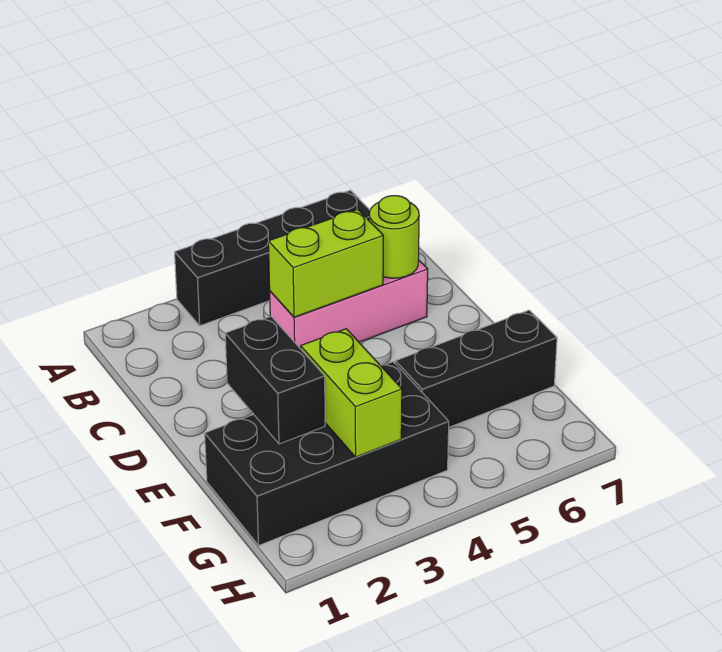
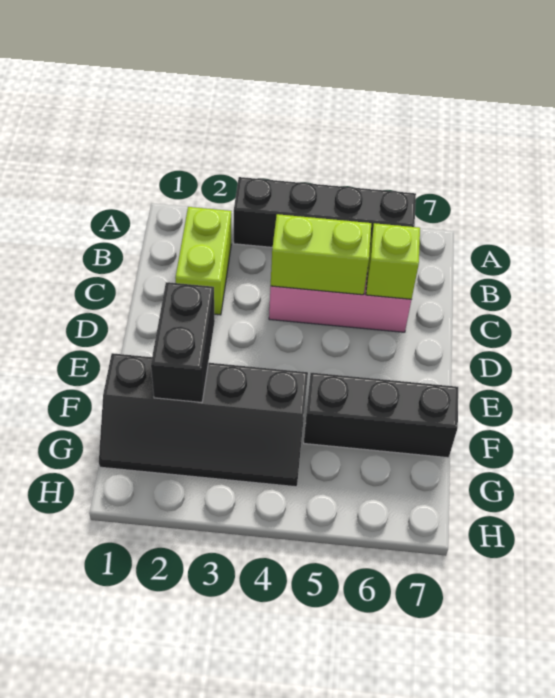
lime round brick C6 level 2 -> lime brick C6 level 2
black brick F1:G4 level 1 -> black slope F1:G4 level 1 top F
lime brick F3:G3 level 2 -> lime brick B2:C2 level 1

